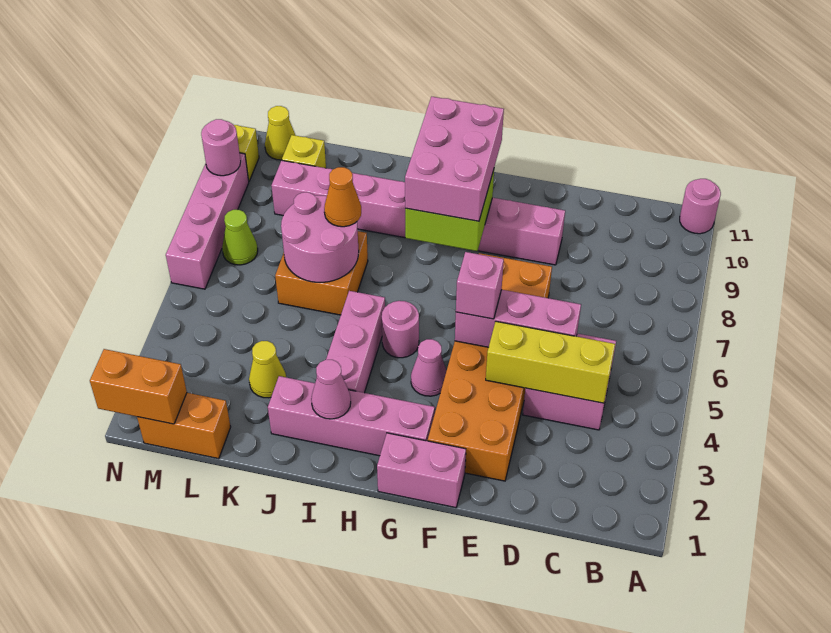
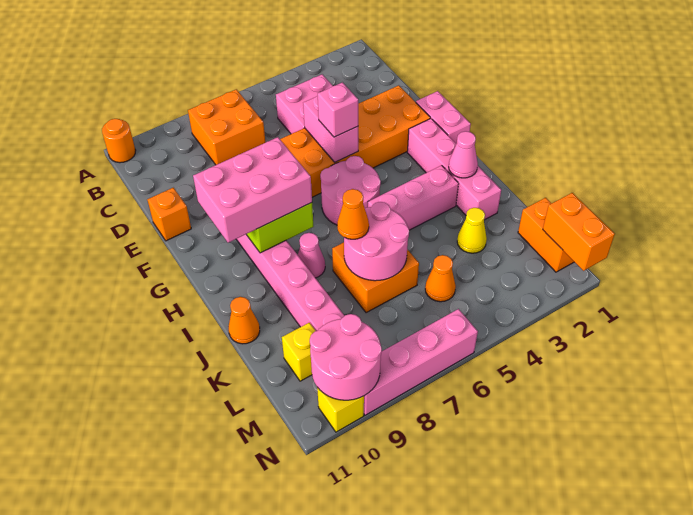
pink round brick A11 level 1 -> orange round brick A11 level 1
none -> orange brick B7:C8 level 1
yellow brick C4:E4 level 2 -> none
pink brick D5:F5 level 2 -> pink brick E5:F5 level 2
none -> orange brick E11 level 1
pink cone G4 level 1 -> pink cone I8 level 1
pink round brick H5 level 1 -> pink round brick G5:H6 level 1
none -> orange cone J11 level 1
none -> orange cone L5 level 1
lime cone M7 level 1 -> none
yellow cone M11 level 1 -> none
pink round brick N9 level 2 -> pink round brick M9:N10 level 2

